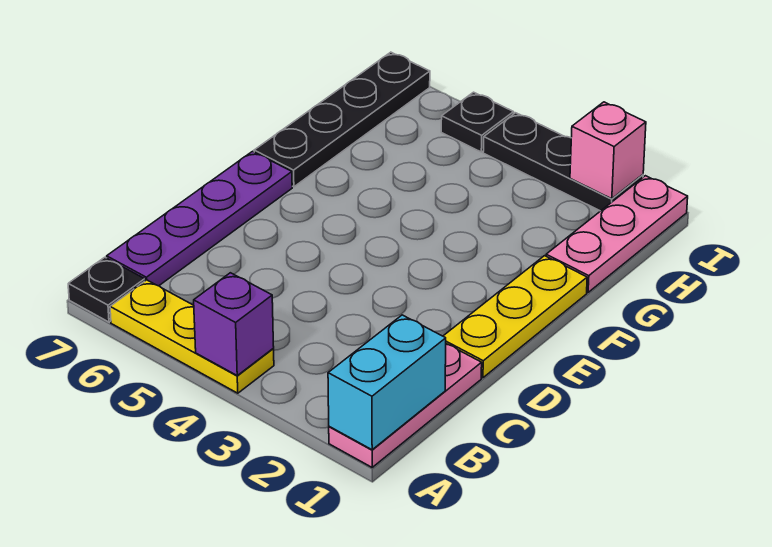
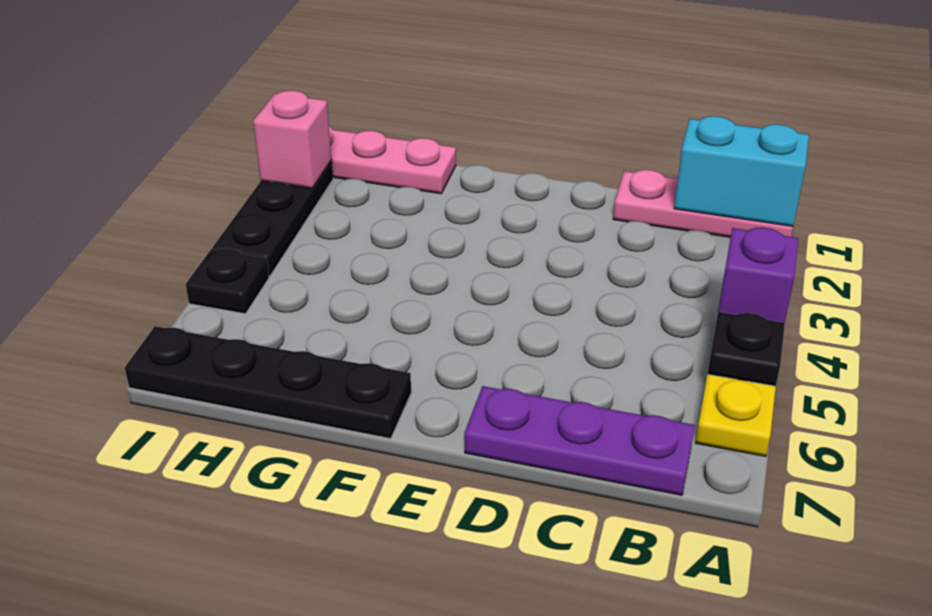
black plate A7 level 1 -> black plate A5 level 2
purple plate B7:E7 level 1 -> purple plate B7:D7 level 1
yellow plate D1:F1 level 1 -> none

